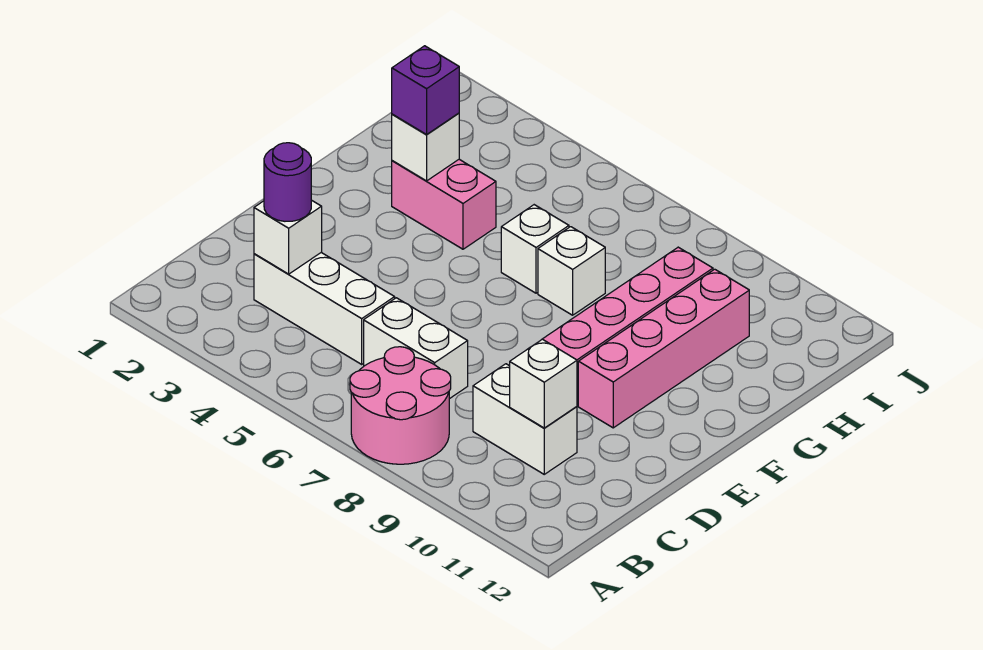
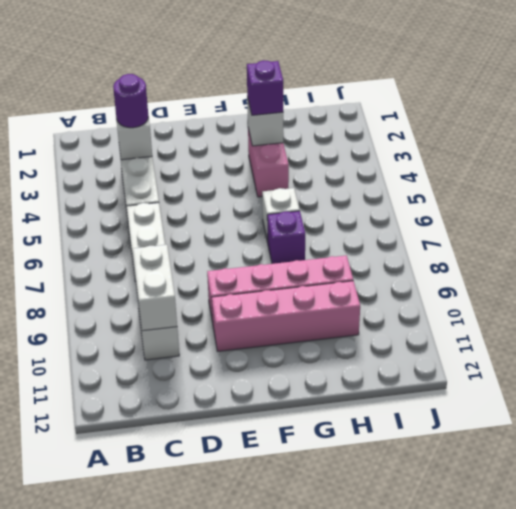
pink round brick A7:B8 level 1 -> none
white brick C10 level 2 -> white brick C9:C10 level 2
white brick G7 level 1 -> purple brick G7 level 1

